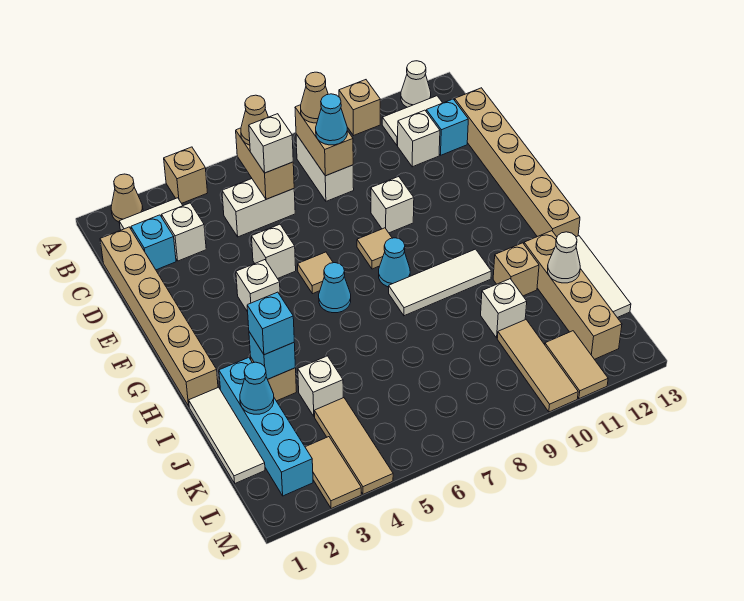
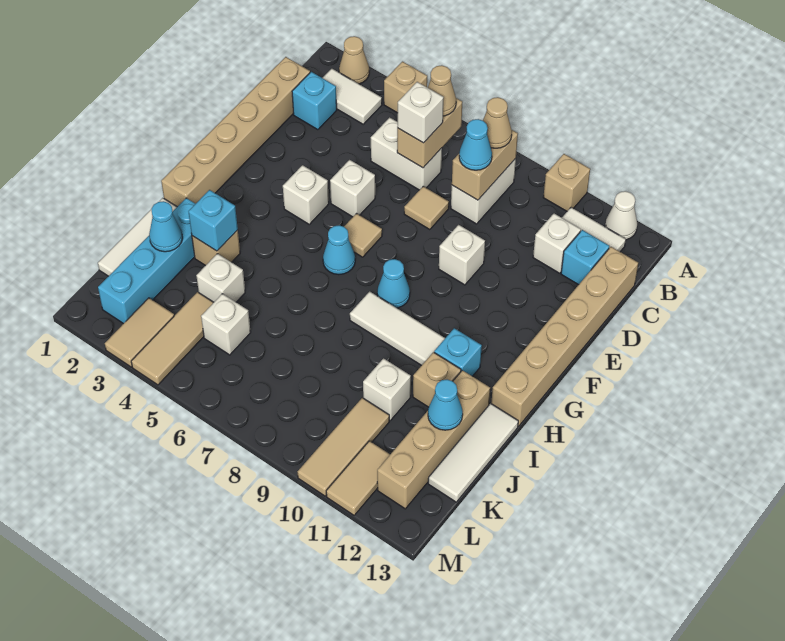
white brick C3 level 1 -> white brick K5 level 1
tan tile F8 level 1 -> tan tile D7 level 1
cyan brick I3 level 3 -> cyan brick H11 level 1
white cone J12 level 2 -> cyan cone J12 level 2

